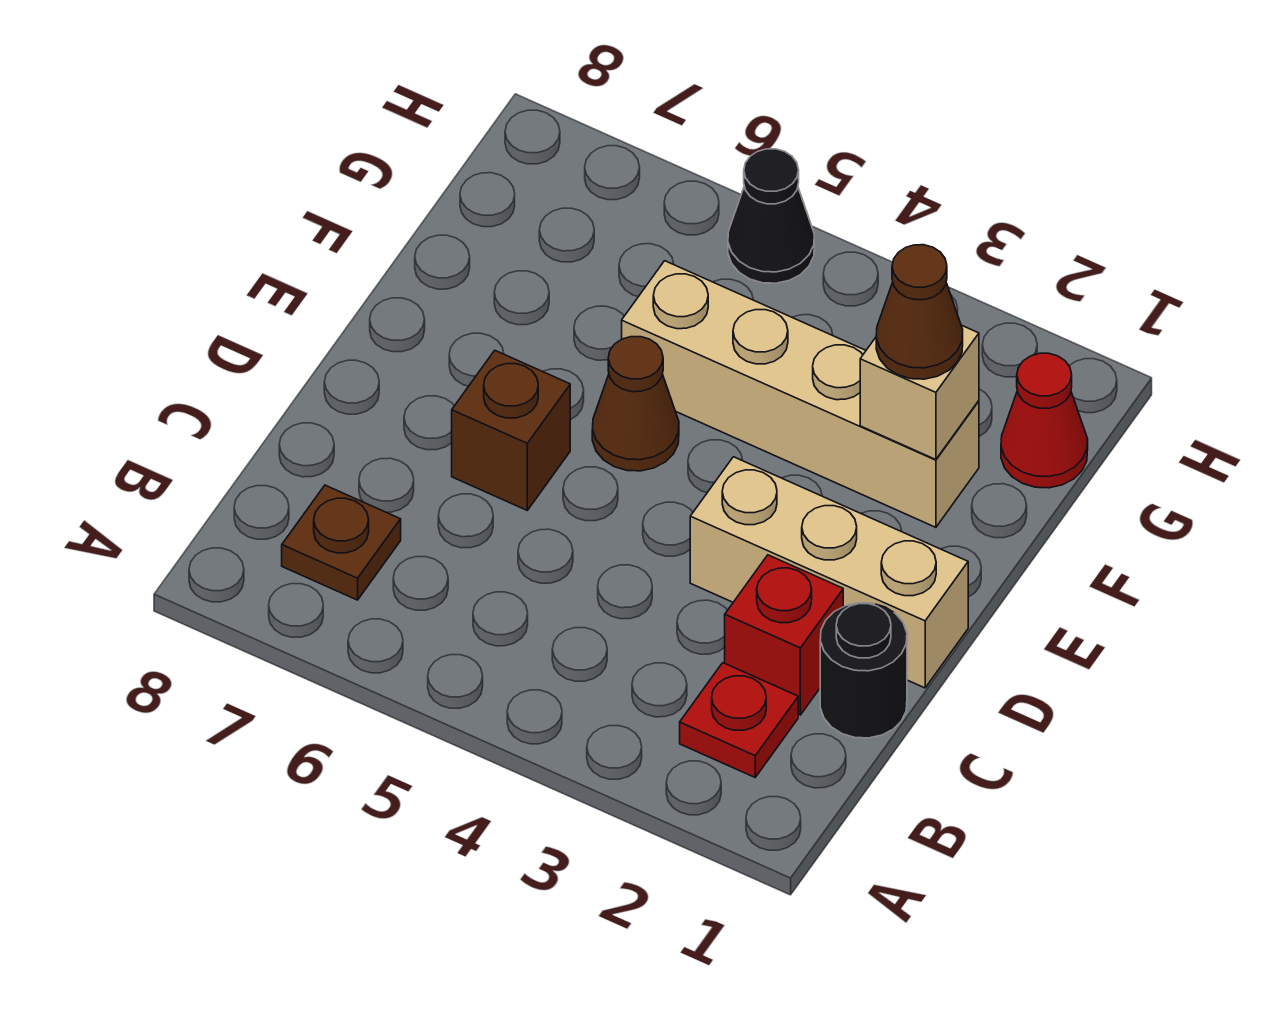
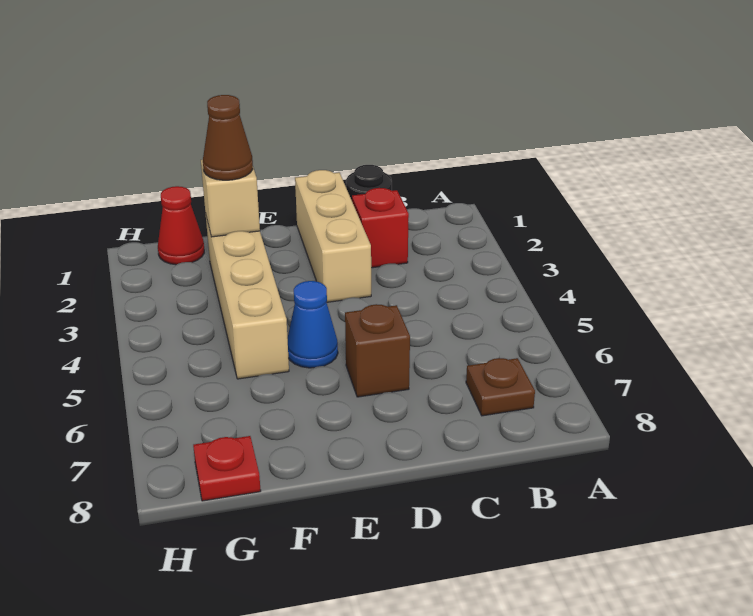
red plate B2 level 1 -> red plate G8 level 1
brown cone E5 level 1 -> blue cone E5 level 1
black cone H5 level 1 -> none

